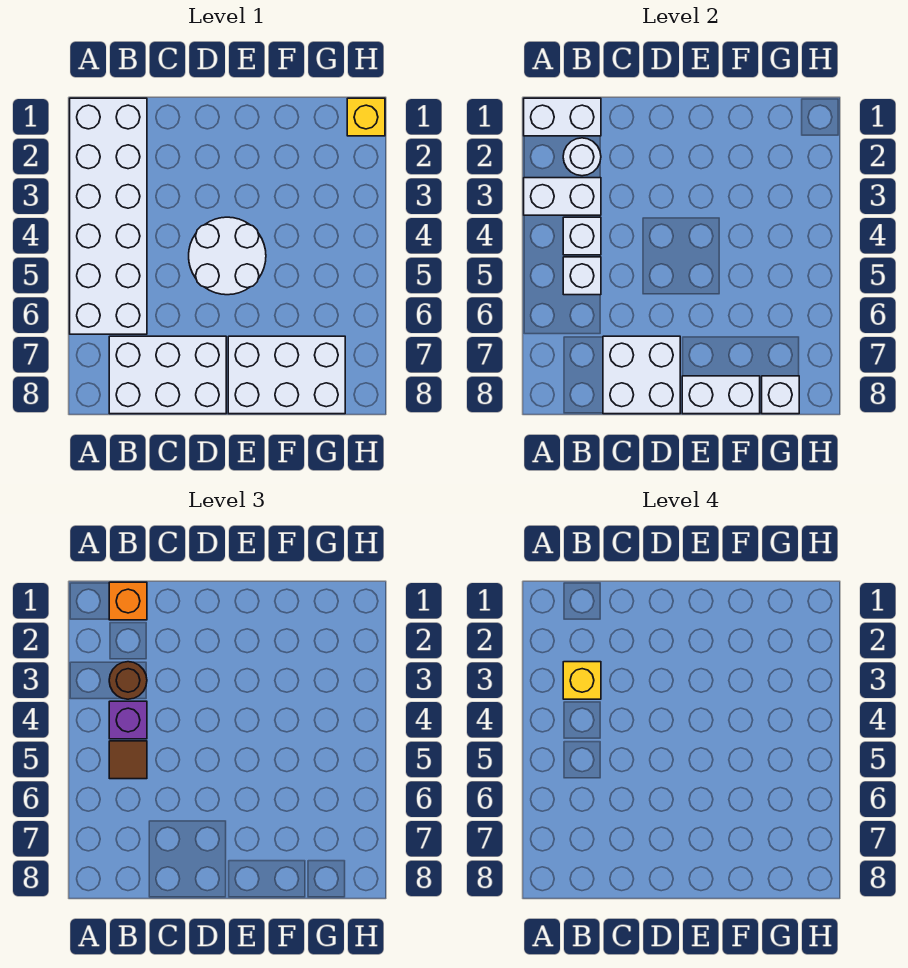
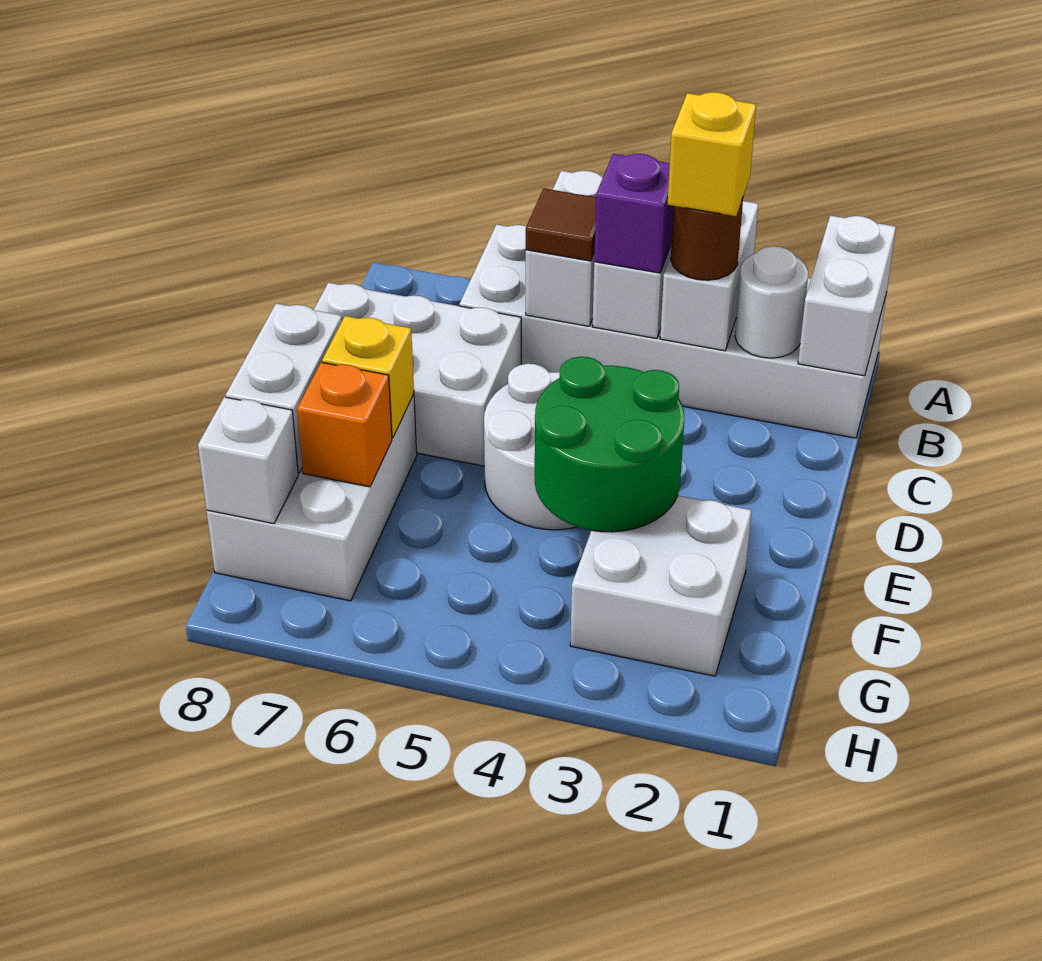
orange brick B1 level 3 -> orange brick F7 level 2
white brick B5 level 2 -> white brick A5:B5 level 2
white brick B7:D8 level 1 -> white brick C6:D8 level 1
white brick C7:D8 level 2 -> white brick F2:G3 level 1
none -> green round brick E3:F4 level 2
yellow brick H1 level 1 -> yellow brick E7 level 2

